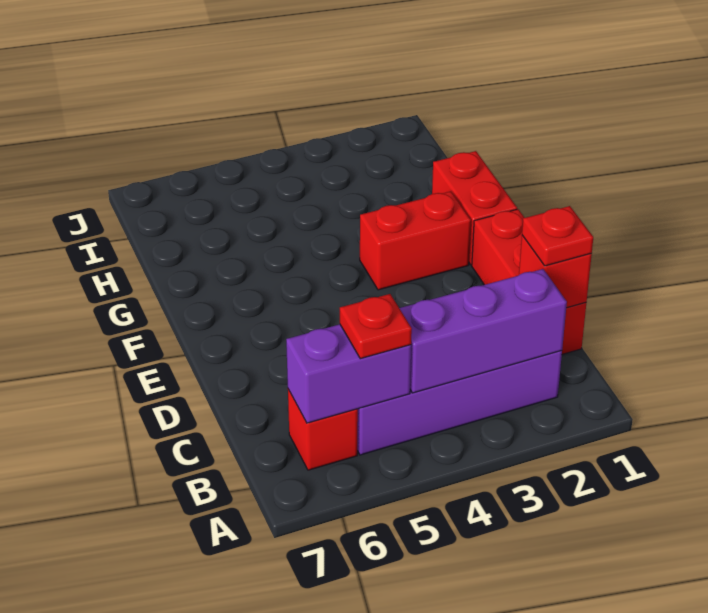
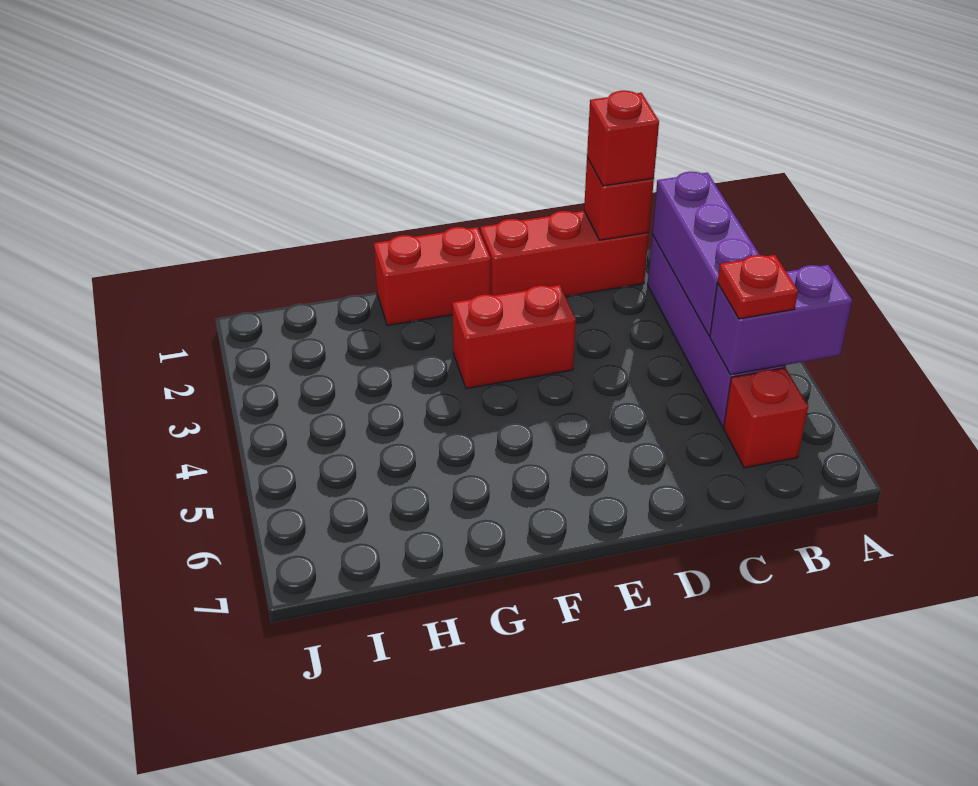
purple brick B5:B6 level 2 -> purple brick A5:B5 level 2
red plate C1 level 3 -> red brick C1 level 3
red brick F2:F3 level 1 -> red brick E3:F3 level 1

